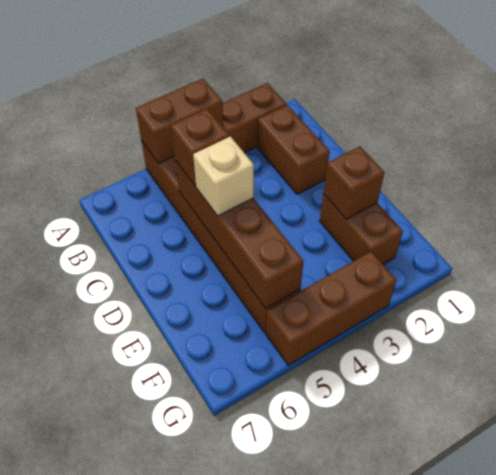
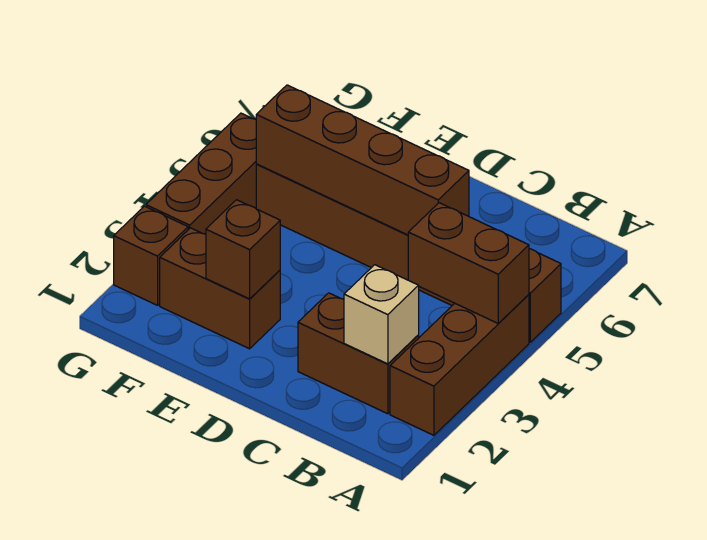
brown brick A4:A5 level 2 -> brown brick A4:B4 level 2
brown brick C5 level 3 -> brown brick G2 level 1
tan brick D5 level 3 -> tan brick B2 level 2

